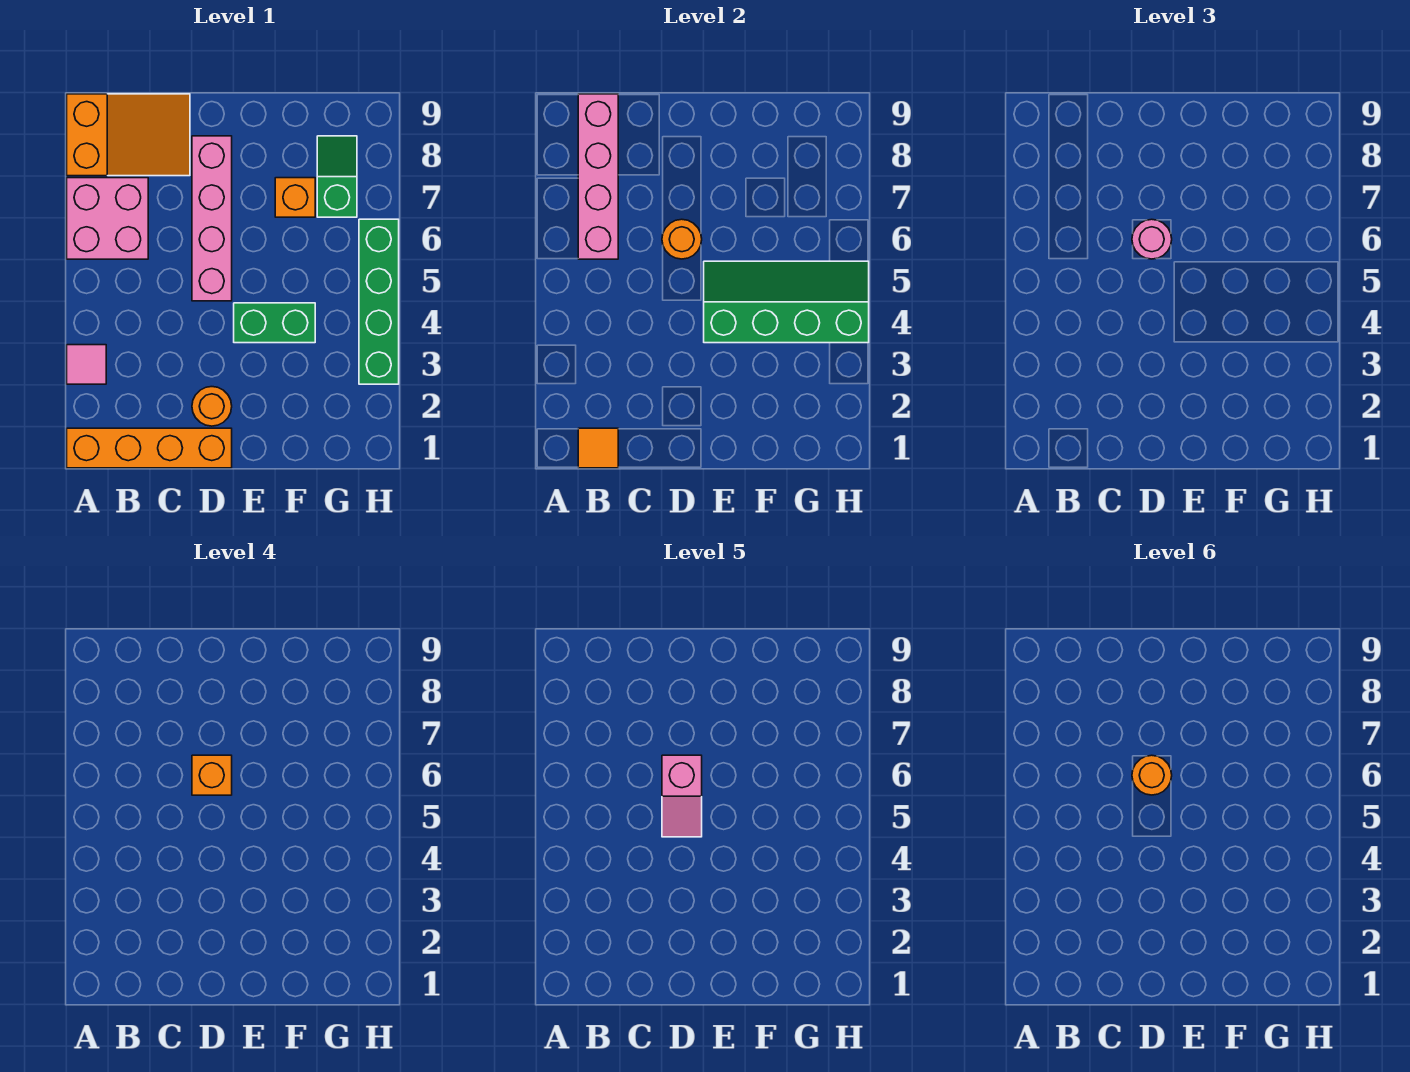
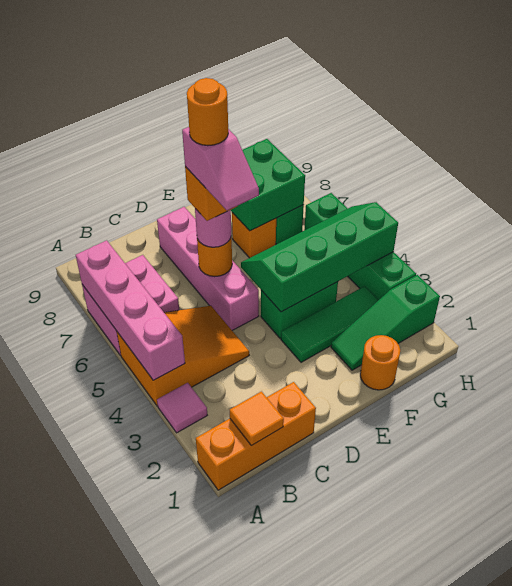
orange brick A1:D1 level 1 -> orange brick A1:C1 level 1
orange slope A8:C9 level 1 top A -> orange slope A4:C5 level 1 top A
pink brick B6:B9 level 2 -> pink brick A4:A7 level 2
orange round brick D2 level 1 -> orange round brick F1 level 1
none -> green tile E3:G3 level 1
none -> green slope F2:H2 level 1 top H
none -> green brick F7:G8 level 2

